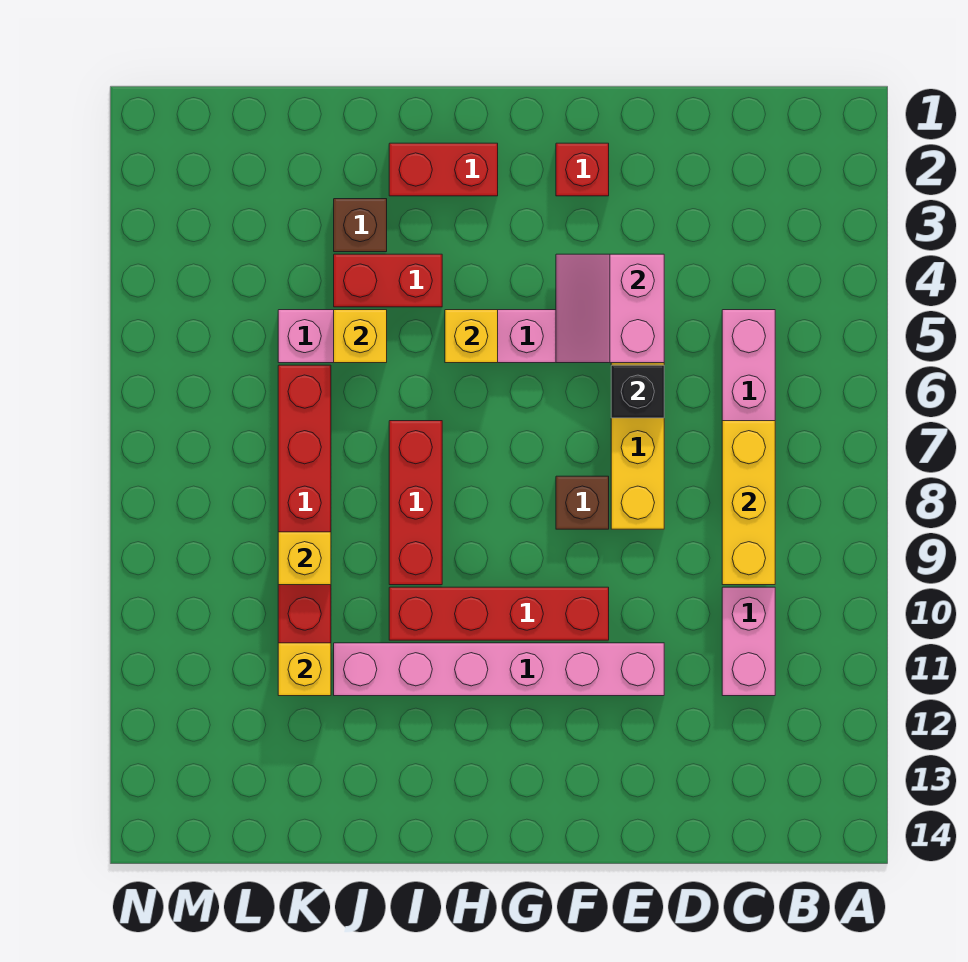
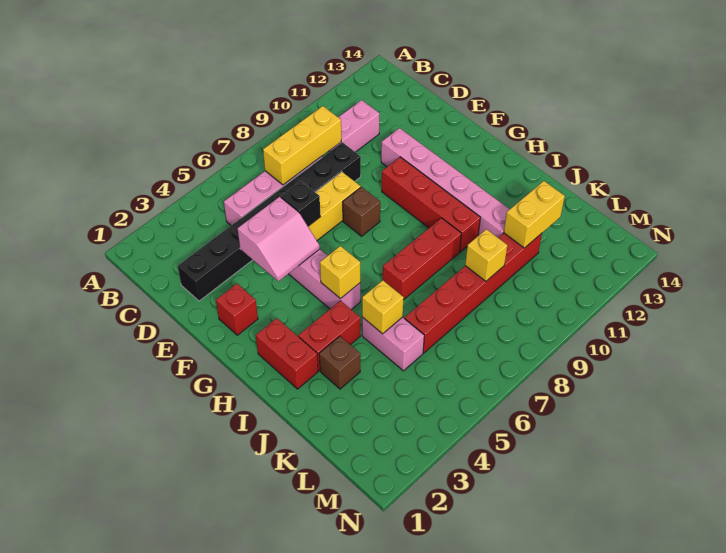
none -> black brick D2:D9 level 1
red brick I4:J4 level 1 -> red brick I3:I4 level 1
yellow brick K11 level 2 -> yellow brick K11:K12 level 2

